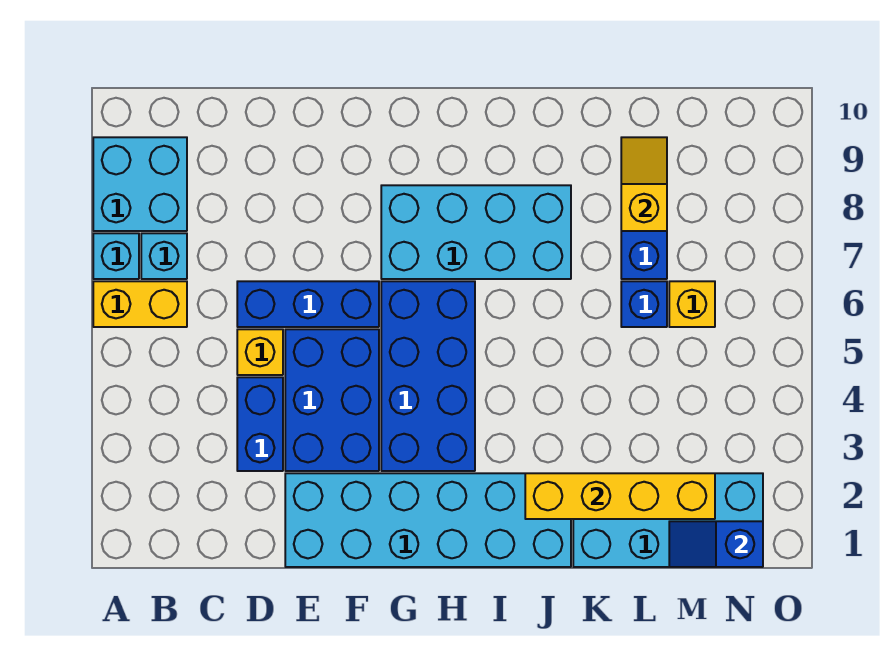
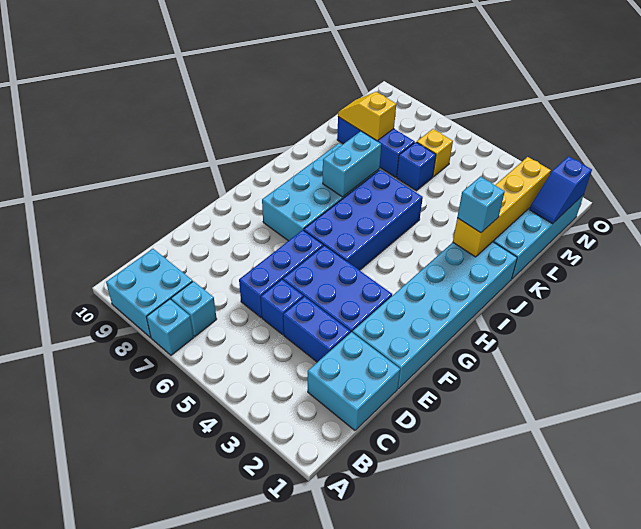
yellow brick A6:B6 level 1 -> none
none -> cyan brick C1:D2 level 1
yellow brick D5 level 1 -> blue brick D5 level 1
blue brick G3:H6 level 1 -> blue brick G5:J6 level 1
none -> cyan brick I7:J7 level 2
none -> cyan brick J2 level 3

